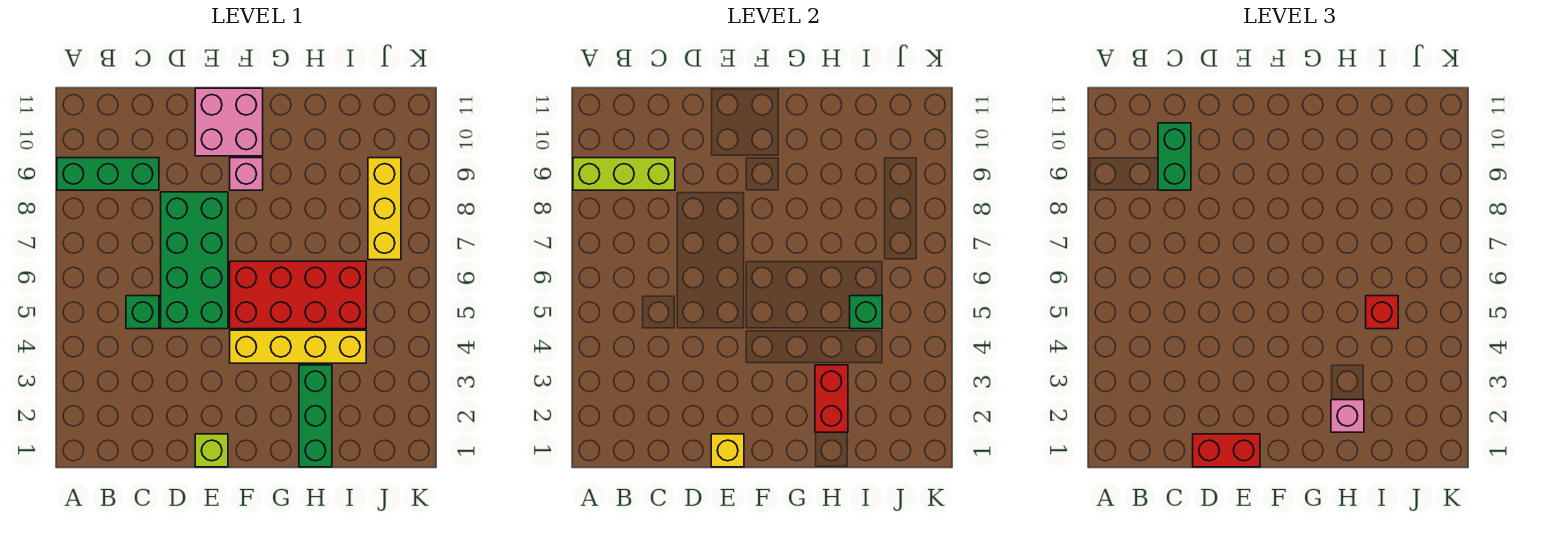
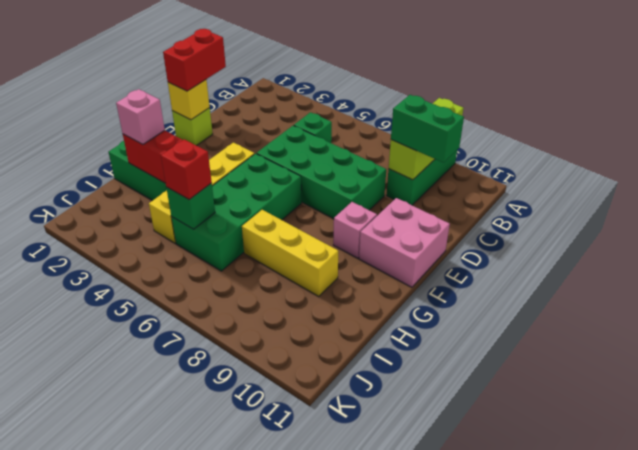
red brick F5:I6 level 1 -> green brick F5:I6 level 1
yellow brick J7:J9 level 1 -> yellow brick H7:H9 level 1

